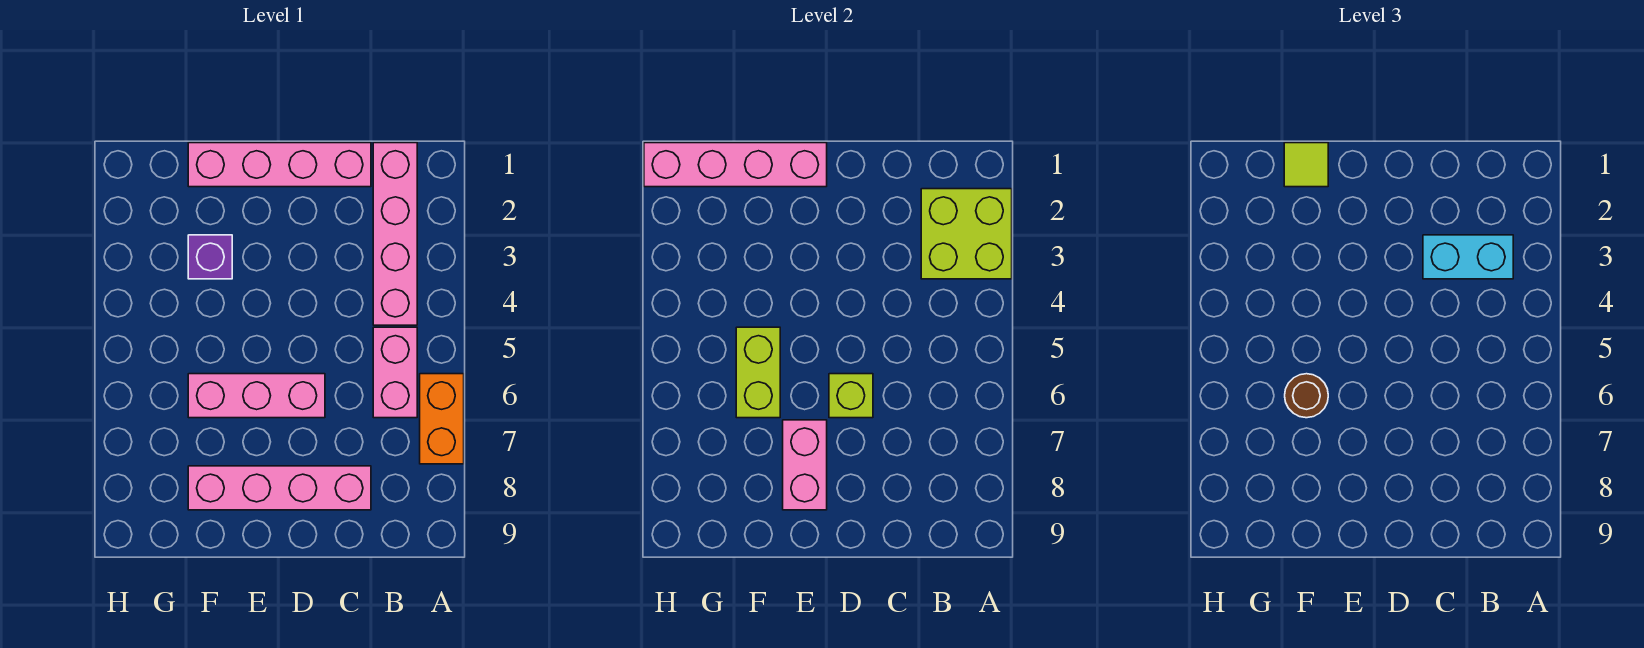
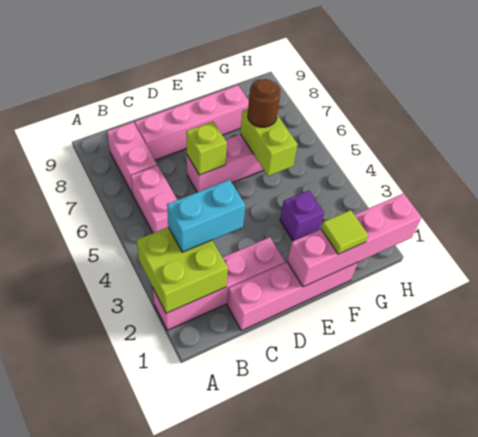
orange brick A6:A7 level 1 -> none
pink brick B1:B4 level 1 -> pink brick A2:D2 level 1
pink brick E7:E8 level 2 -> pink brick B7:B8 level 1

